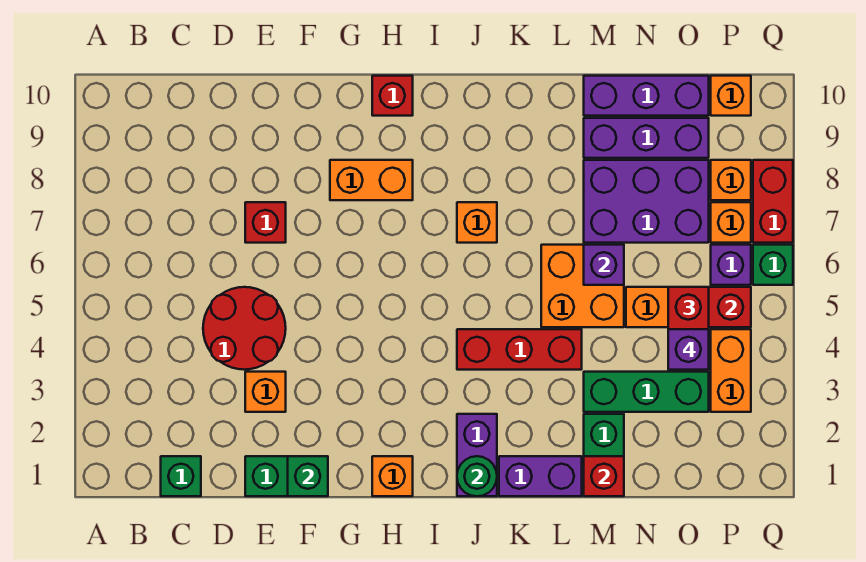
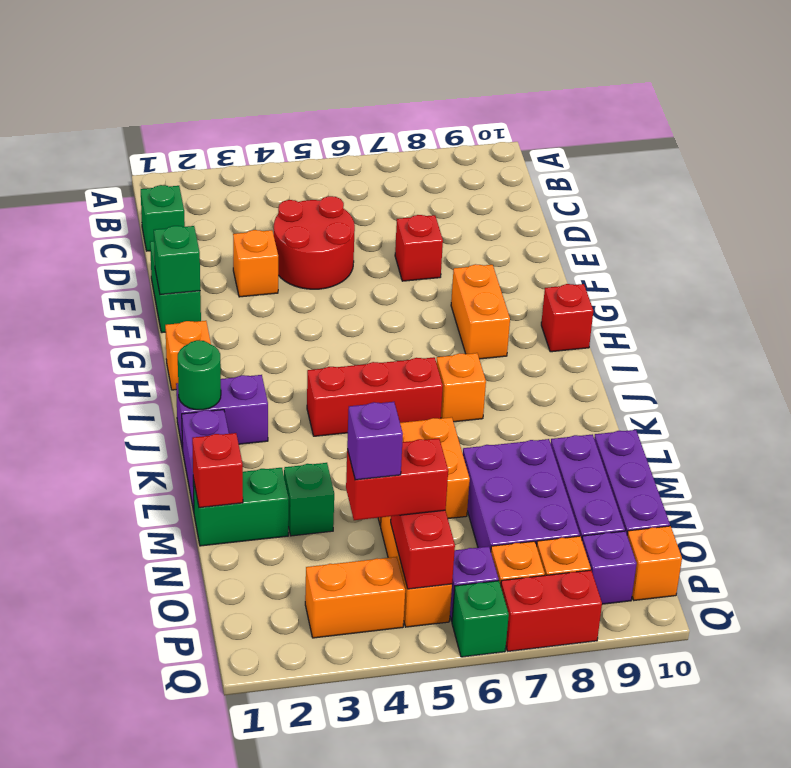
red brick J4:L4 level 1 -> red brick J4:J6 level 1
green brick M3:O3 level 1 -> green brick M3 level 1
purple brick M6 level 2 -> purple brick P9 level 1

